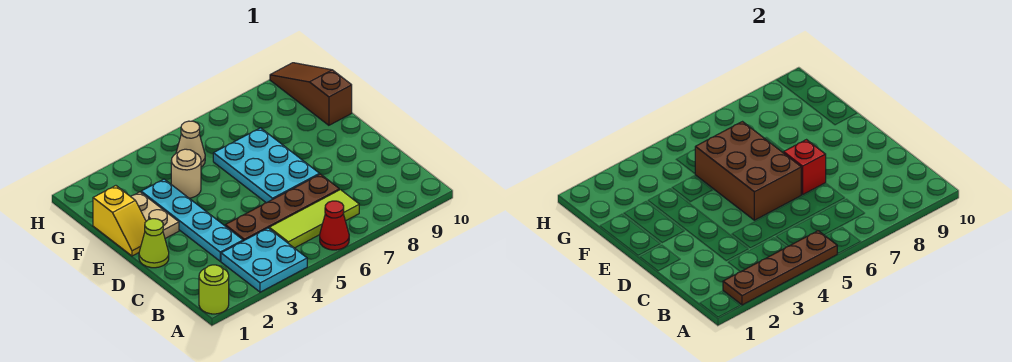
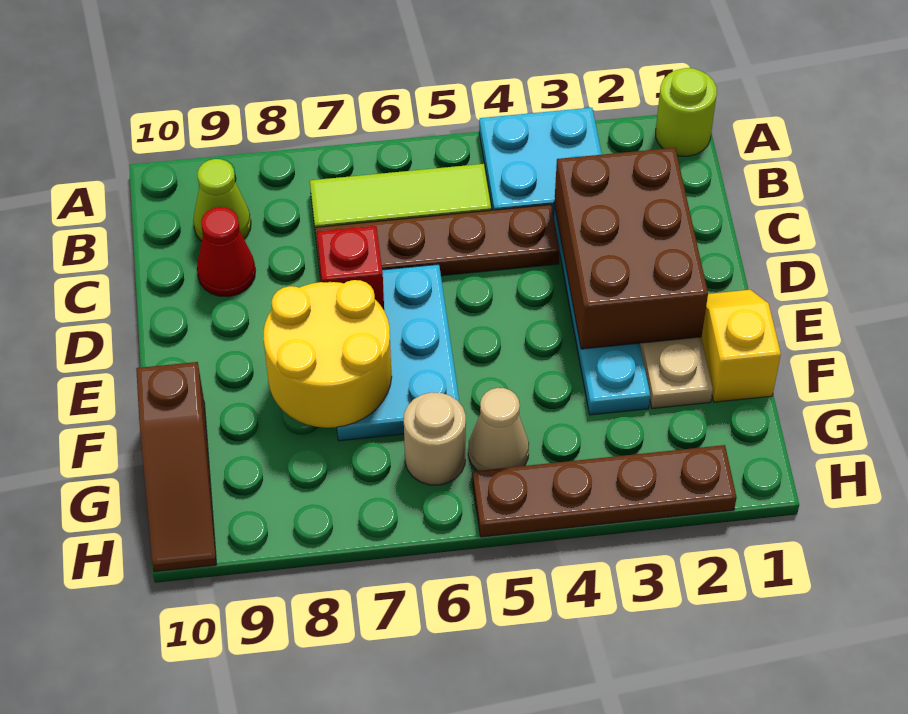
brown plate A2:A5 level 2 -> brown plate H2:H5 level 1
red cone A6 level 1 -> red cone C9 level 1
lime cone D1 level 1 -> lime cone B9 level 1
brown brick D5:F6 level 2 -> brown brick C2:E3 level 2
none -> yellow round brick E7:F8 level 2
tan round brick F4 level 1 -> tan round brick G6 level 1

